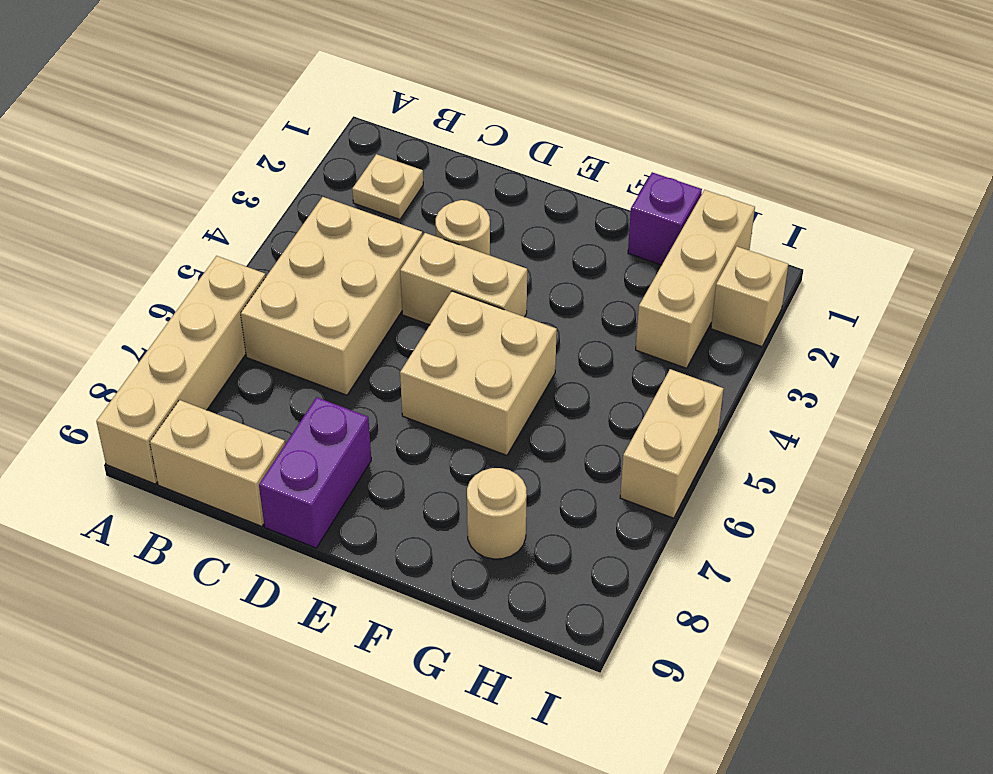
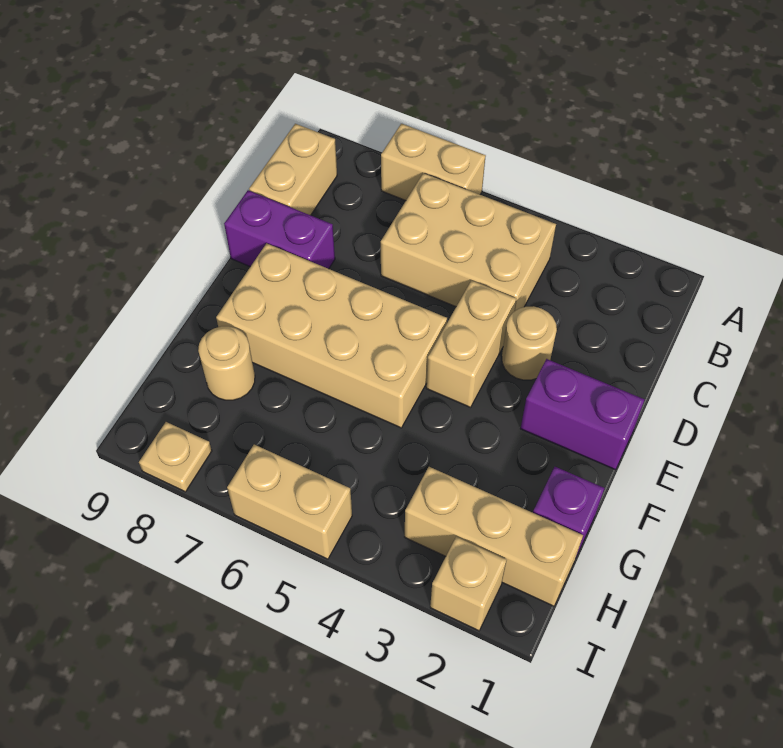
tan brick A6:A9 level 1 -> tan brick A6:A7 level 1
tan plate B2 level 1 -> tan plate I8 level 1
none -> purple brick E1:E2 level 1
tan brick E5:F6 level 1 -> tan brick E5:F8 level 1

